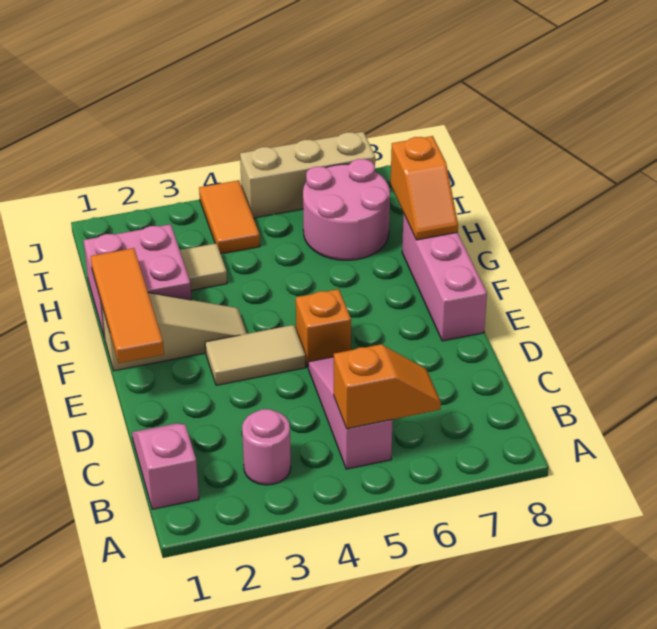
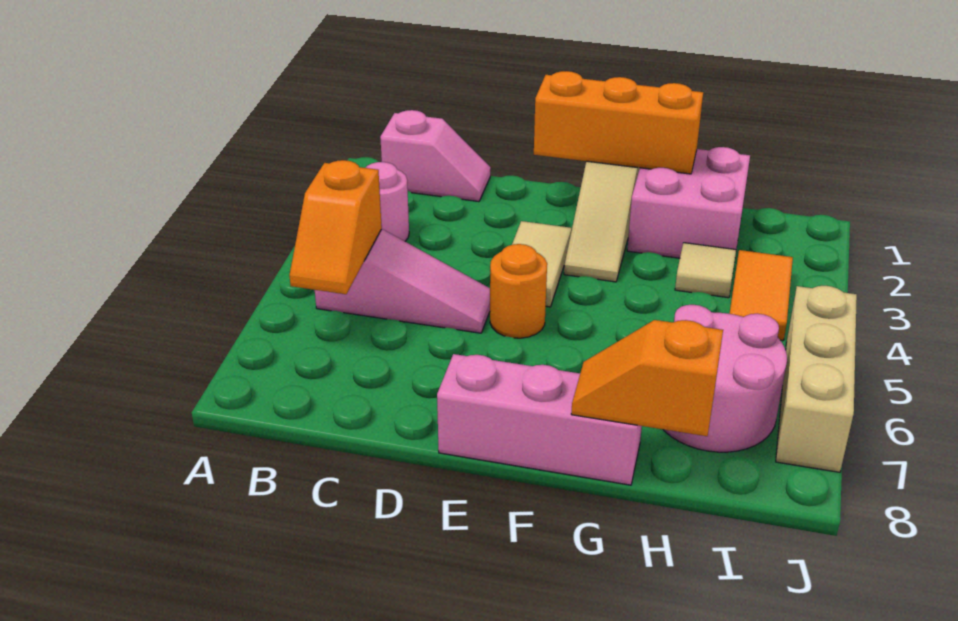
orange tile E1:G1 level 2 -> orange brick E1:G1 level 2
orange brick E5 level 1 -> orange round brick E5 level 1
orange tile I4:J4 level 1 -> orange tile I3:I4 level 1

